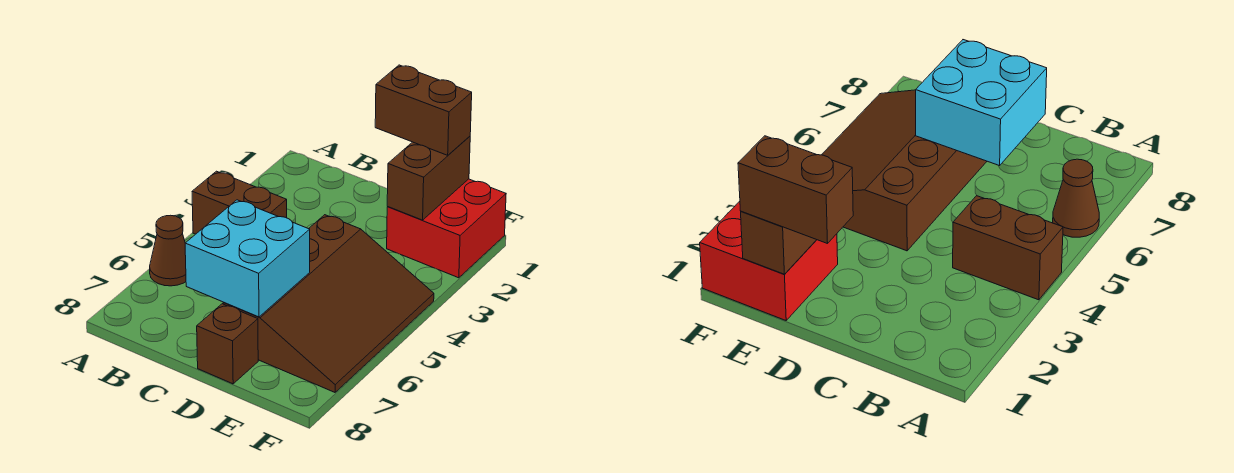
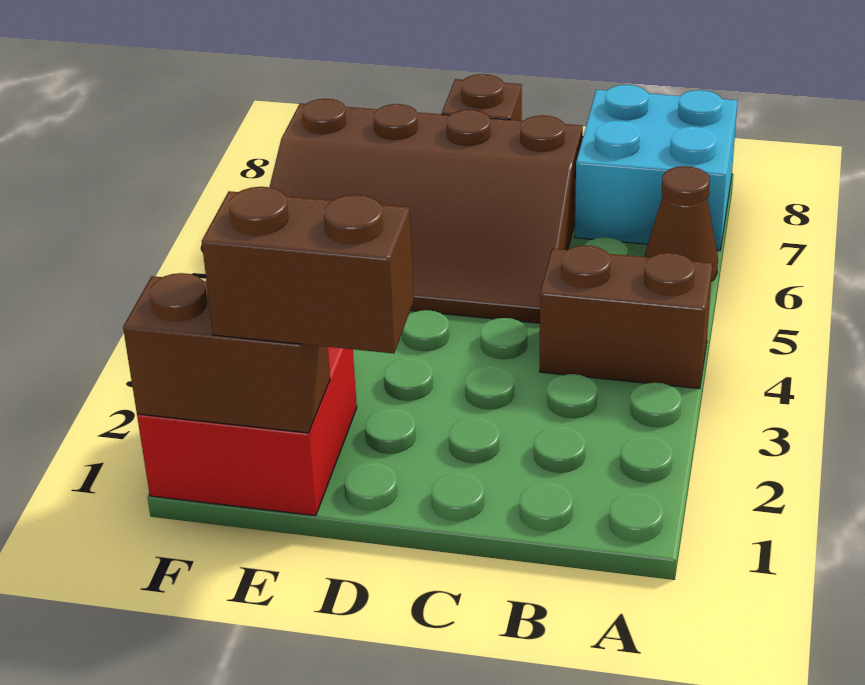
cyan brick C6:D7 level 2 -> cyan brick A7:B8 level 1
brown slope D4:F7 level 1 top D -> brown slope C5:F7 level 1 top 7
brown brick E1:E2 level 2 -> brown brick E1:F1 level 2

